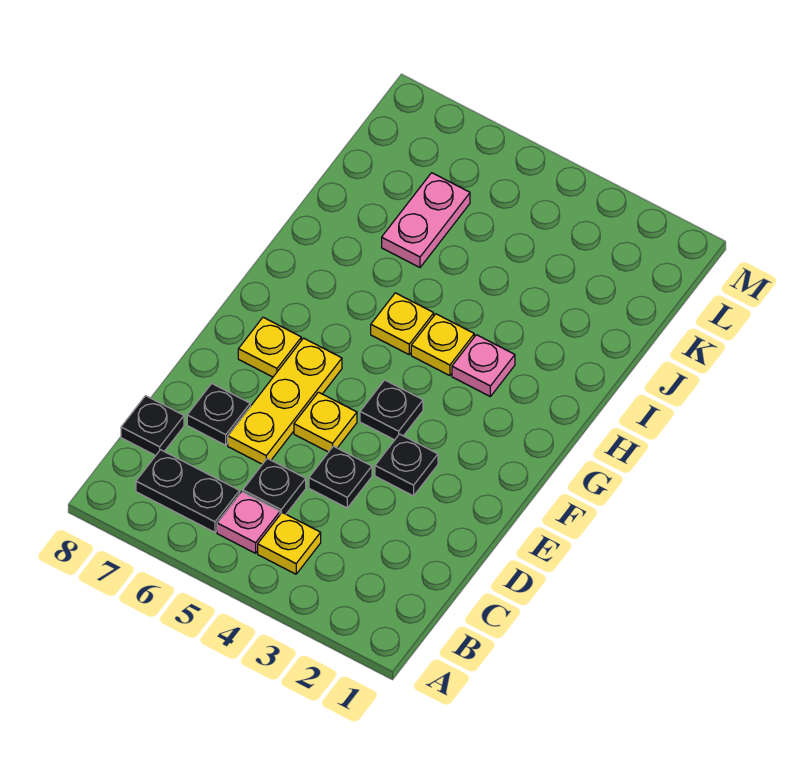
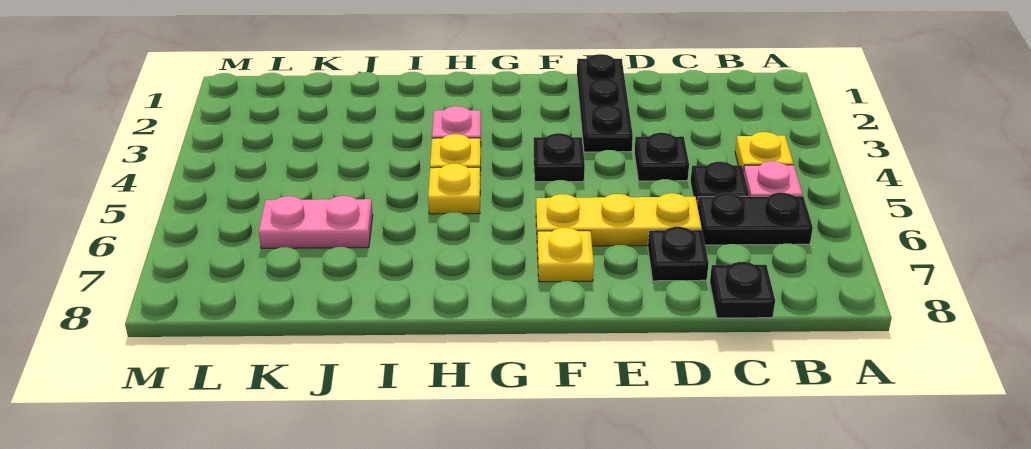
black plate B6:B7 level 1 -> black plate B6:C6 level 1
black plate E3 level 1 -> black plate E1:E3 level 1
yellow plate E5 level 1 -> none

